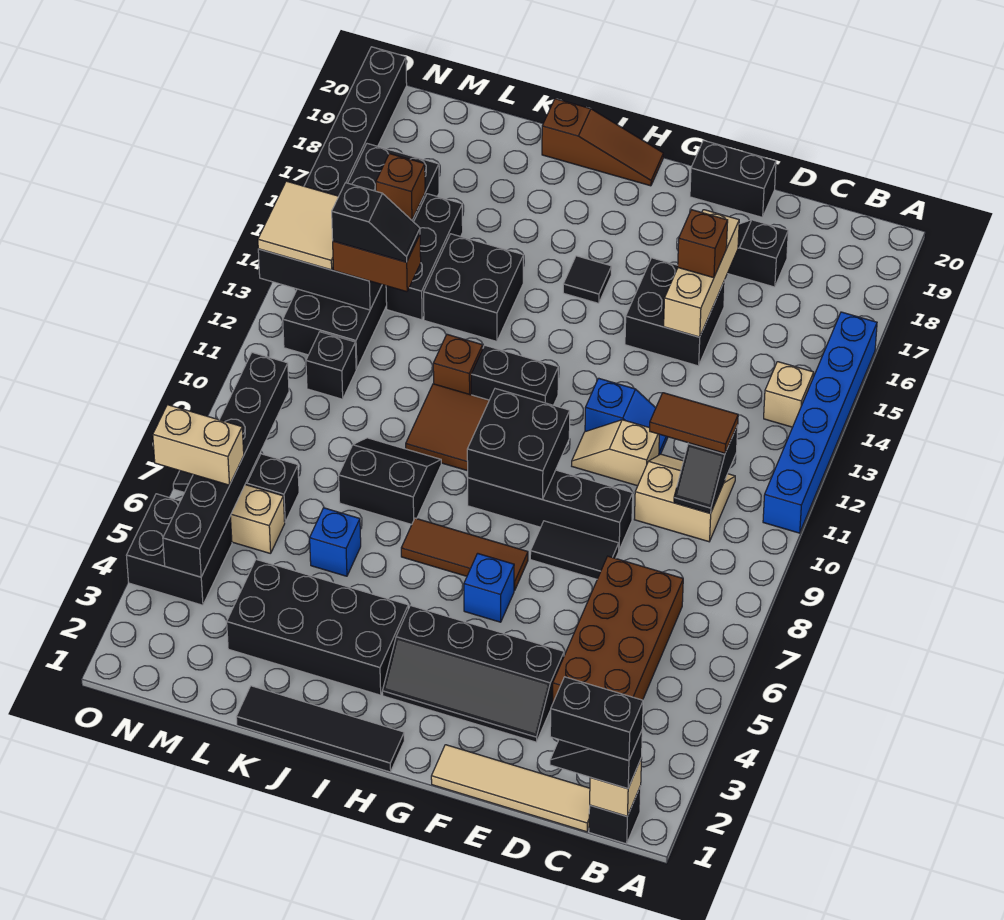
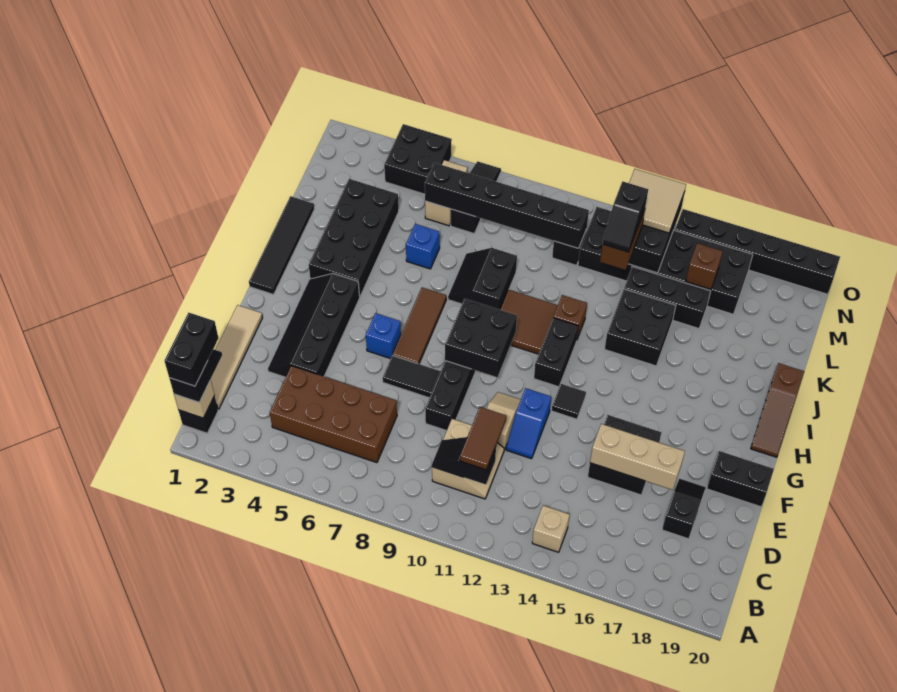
blue brick A11:A16 level 1 -> none
black tile E8:F8 level 1 -> black tile F7:F8 level 1
brown brick E16 level 3 -> none
black brick E20:F20 level 1 -> black brick F19:F20 level 1
black tile H16 level 1 -> black tile G13 level 1
black slope J8:K9 level 1 top 8 -> black slope J8:K9 level 1 top 9
black brick N4:N9 level 2 -> black brick M6:M11 level 2
tan brick N6:O6 level 3 -> none

